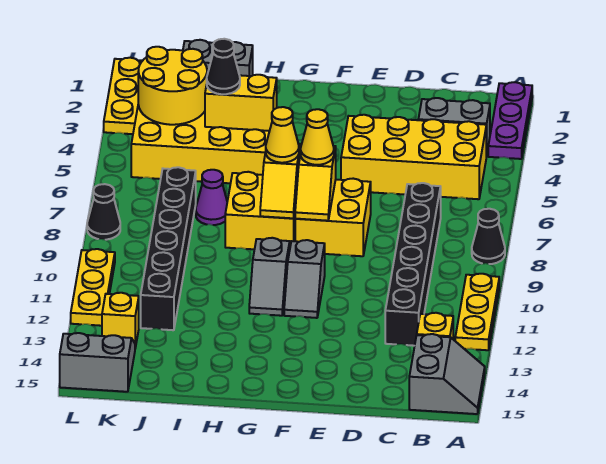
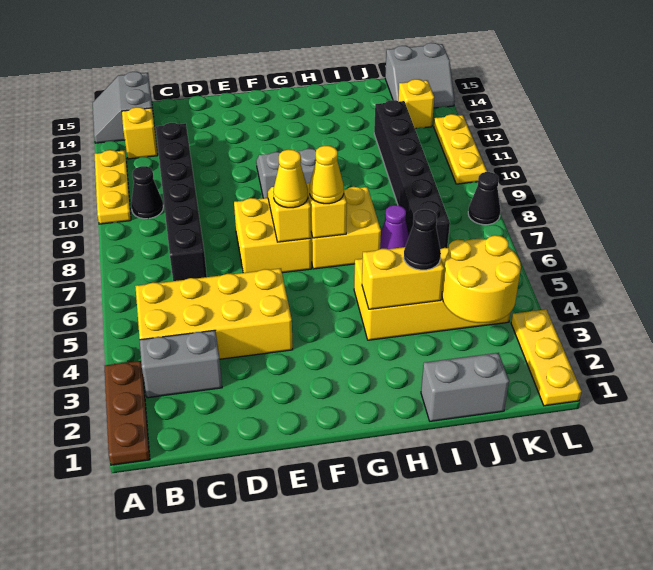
purple plate A1:A3 level 1 -> brown plate A1:A3 level 1
black cone A8 level 1 -> black cone B10 level 1

